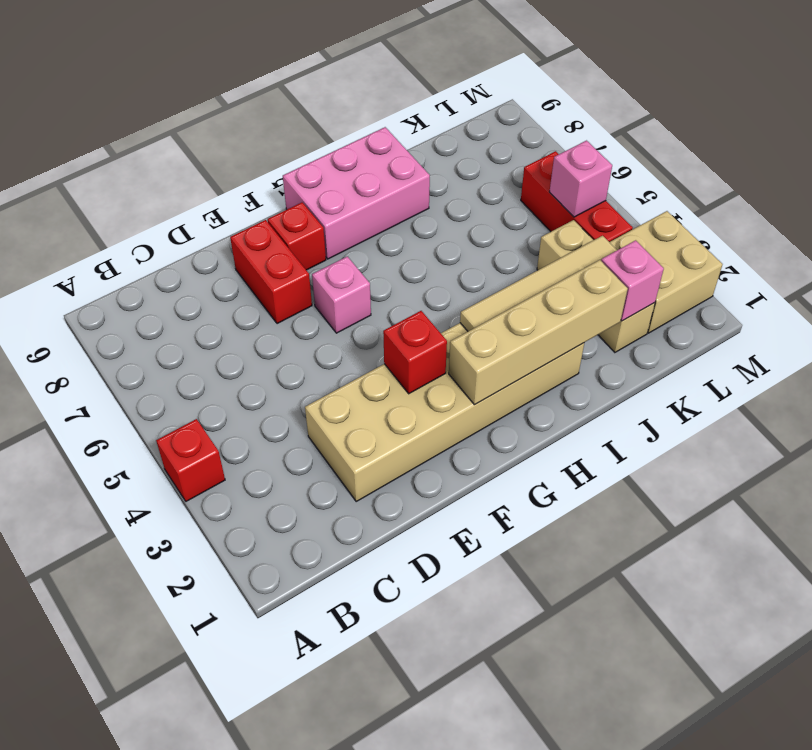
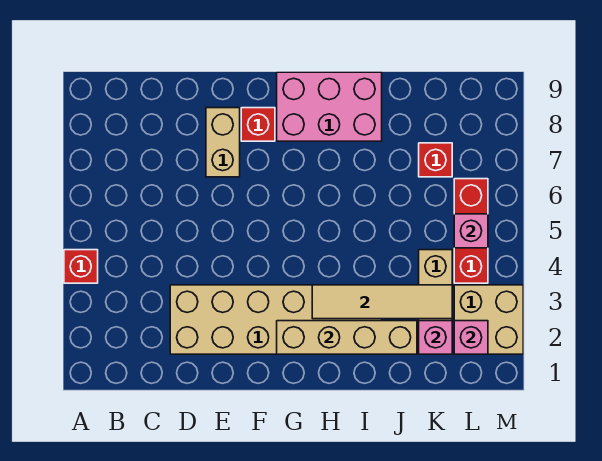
red brick E7:E8 level 1 -> tan brick E7:E8 level 1
red brick F3 level 2 -> red brick K7 level 1
pink brick F6 level 1 -> pink brick L2 level 2

